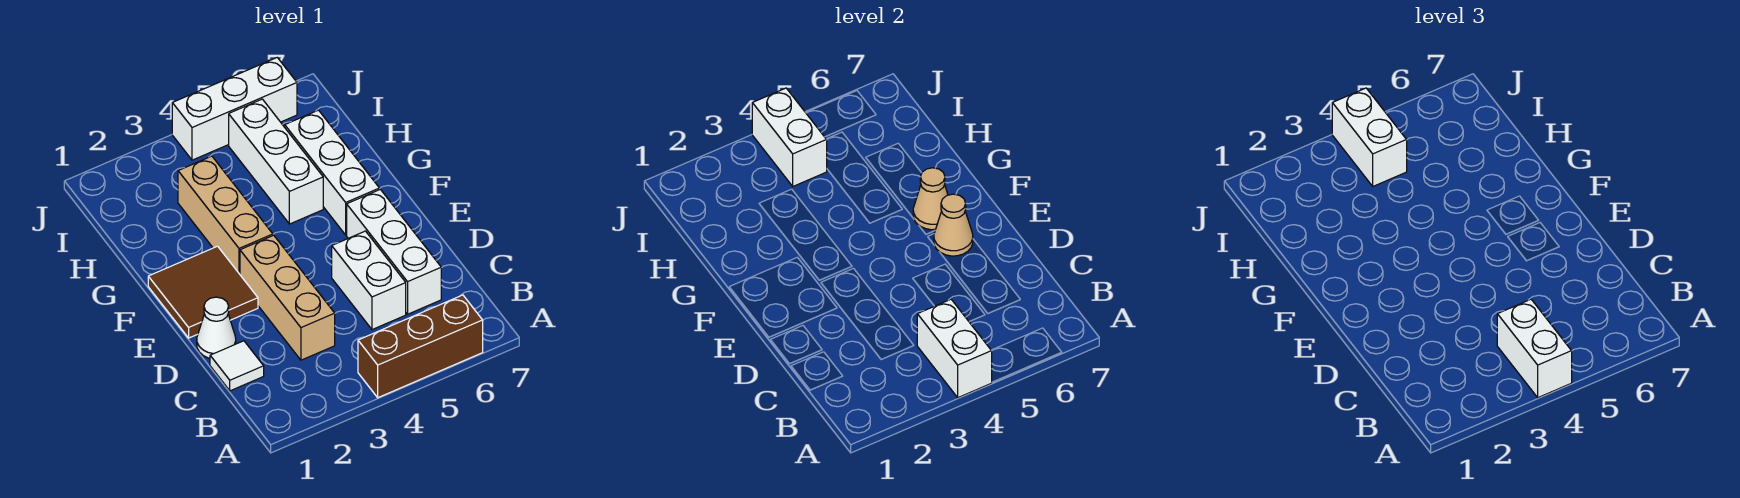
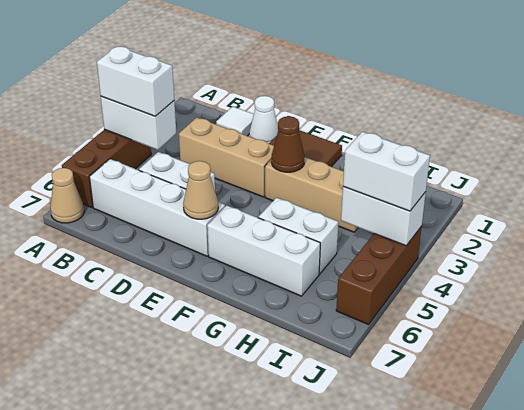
white brick C6:E6 level 1 -> white brick B6:E6 level 1
none -> brown cone F3 level 2
tan cone F6 level 2 -> tan cone A7 level 1
white brick G5:I5 level 1 -> white brick G5:H5 level 1
white brick J4:J6 level 1 -> brown brick J4:J6 level 1

